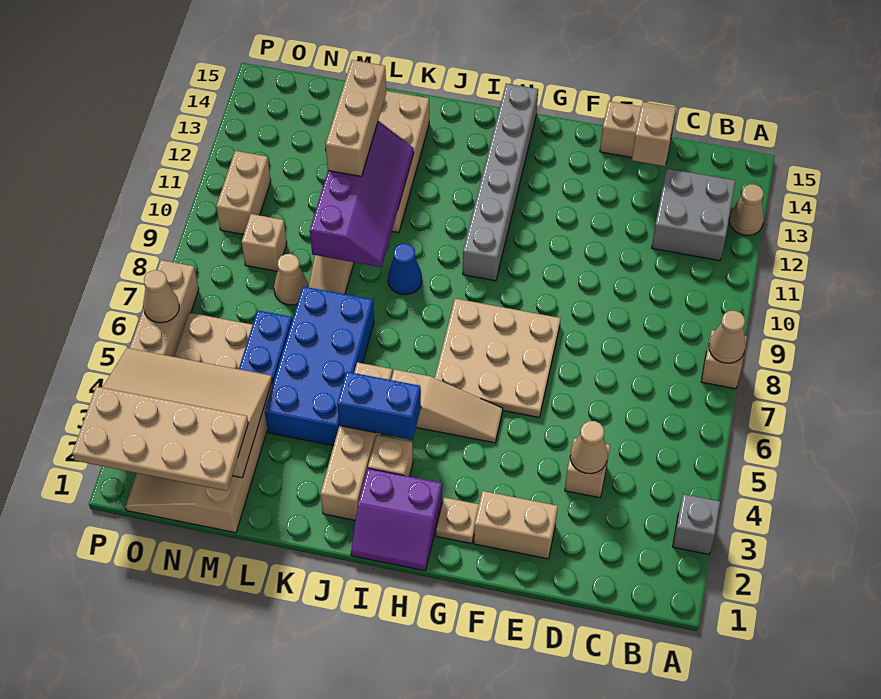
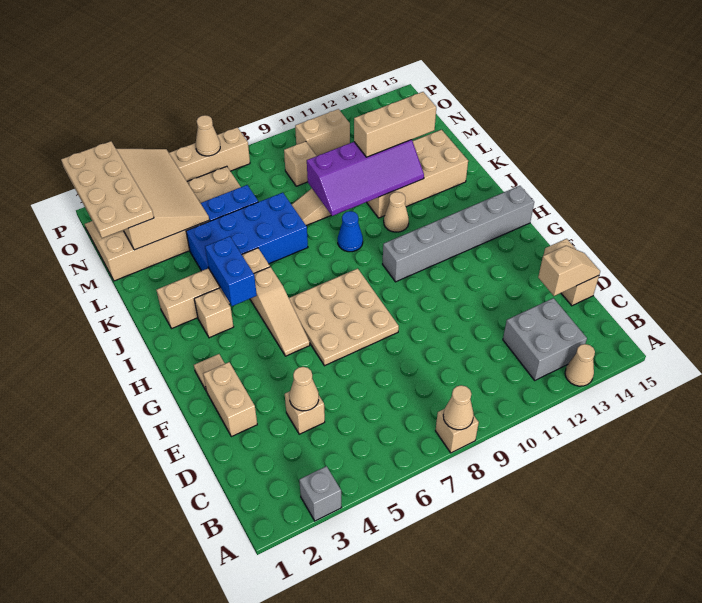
purple slope H1:I2 level 1 top 2 -> none
tan cone M8 level 1 -> tan cone J11 level 1

